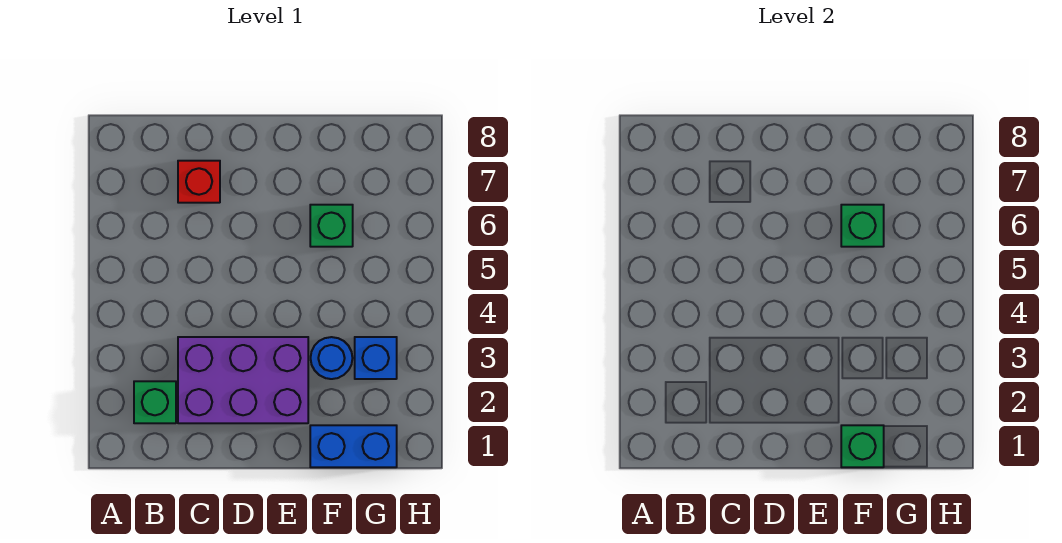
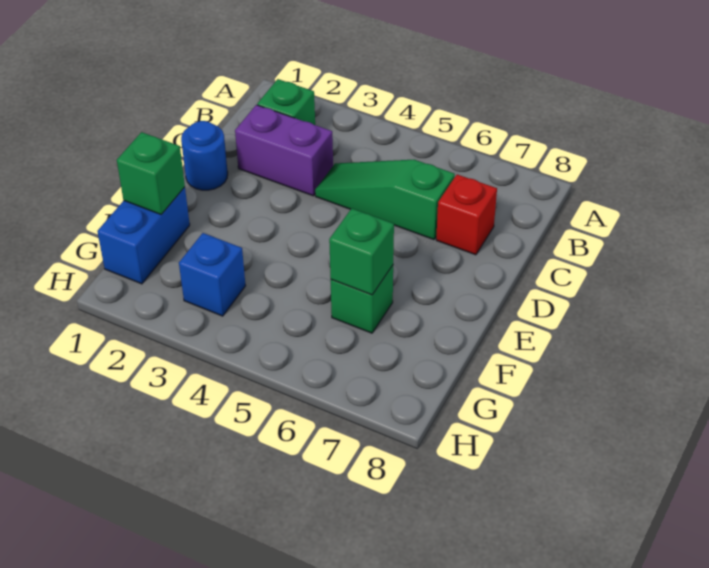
purple brick C2:E3 level 1 -> purple brick C2:C3 level 1
none -> green slope C4:C6 level 1 top 6
blue round brick F3 level 1 -> blue round brick D1 level 1

